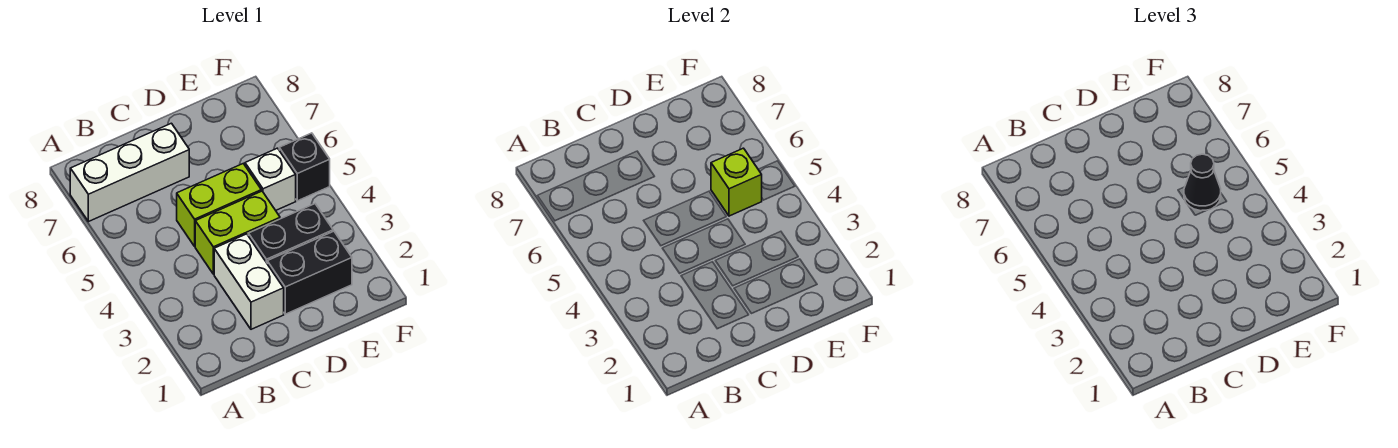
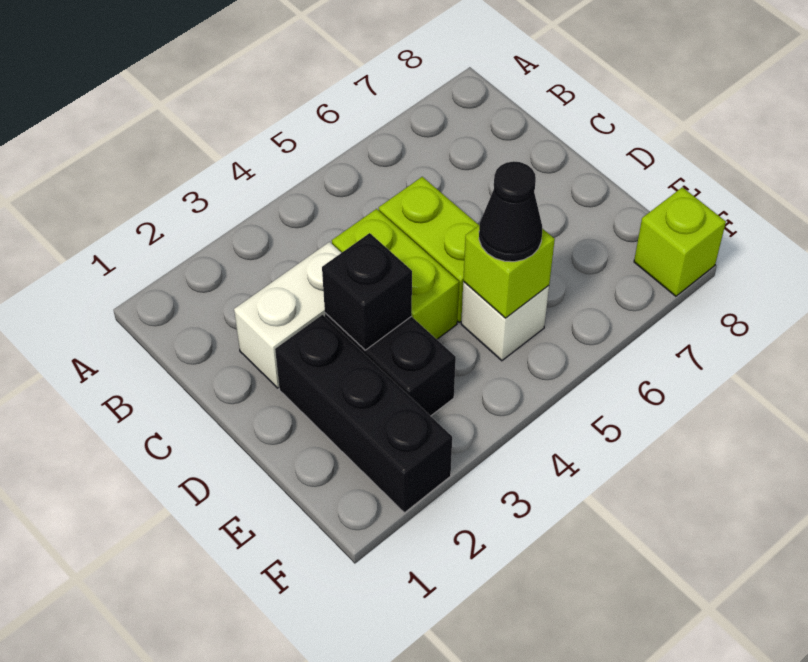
white brick A7:C7 level 1 -> none
black brick D2:E2 level 1 -> black brick D2:F2 level 1
black brick F5 level 1 -> black brick D3 level 2
none -> lime brick F8 level 1

